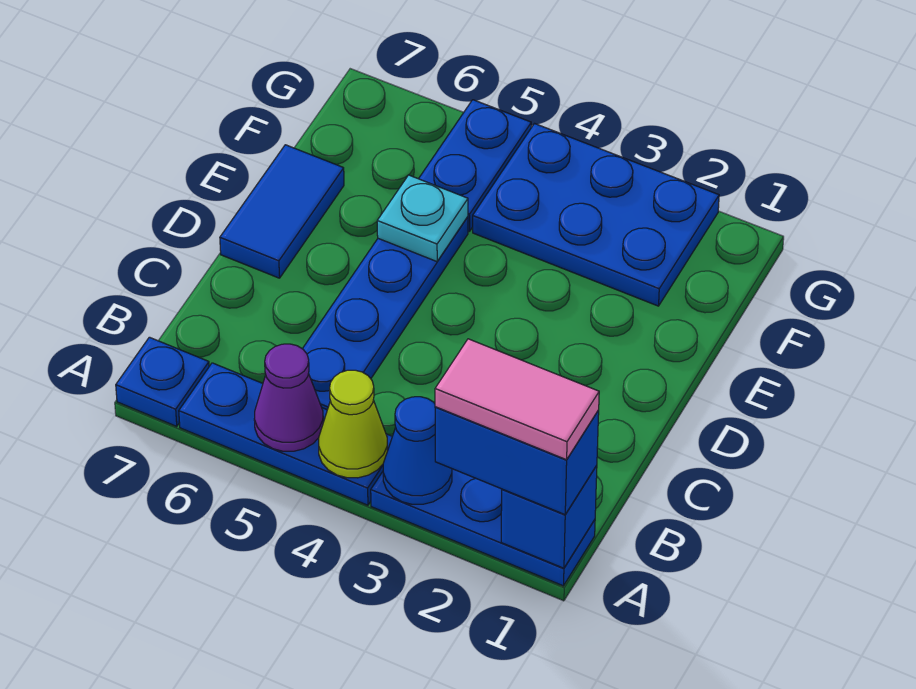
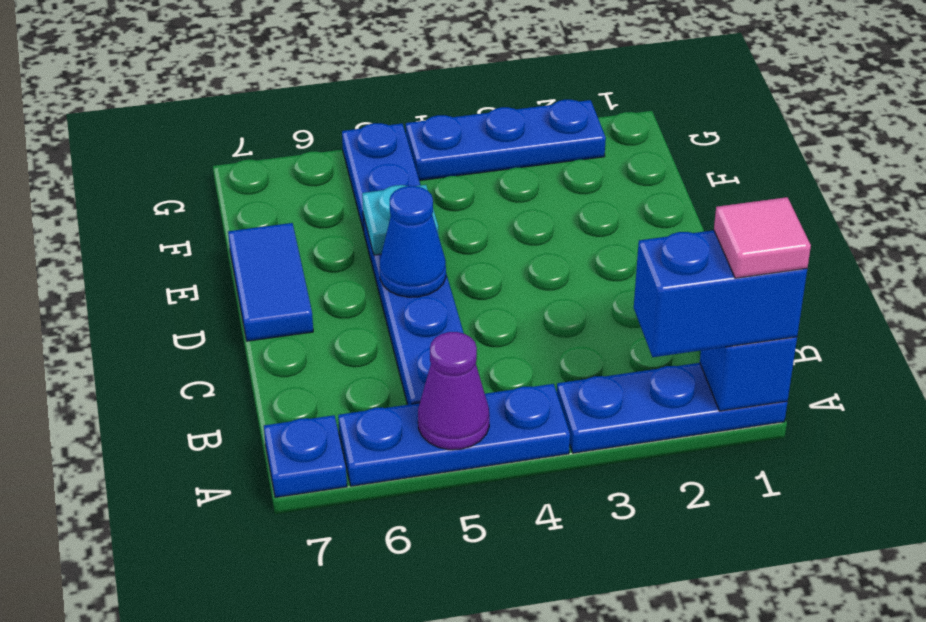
pink tile A1:A2 level 4 -> pink tile A1 level 4
blue cone A3 level 2 -> blue cone D5 level 2
lime cone A4 level 2 -> none
blue plate F2:G4 level 1 -> blue plate G2:G4 level 1

